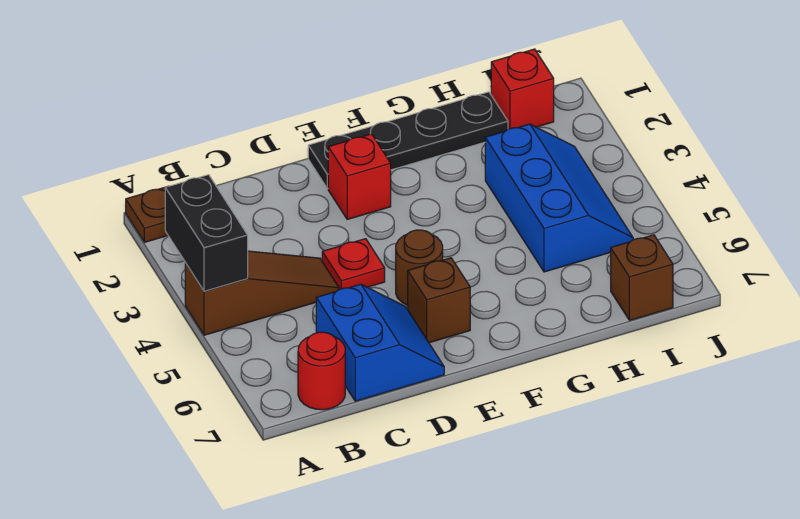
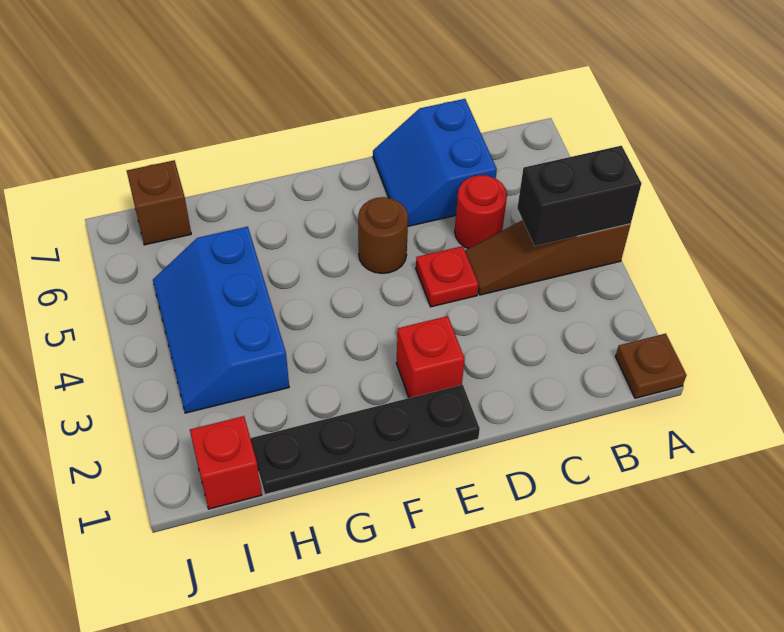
black brick A3:A4 level 2 -> black brick A4:B4 level 2
red round brick B7 level 1 -> red round brick C5 level 1
brown brick E6 level 1 -> none

